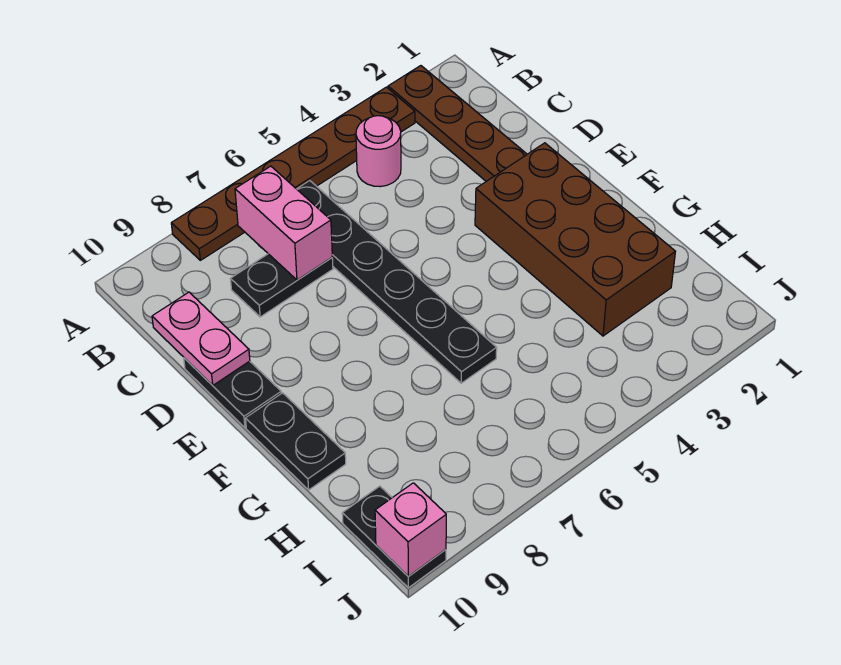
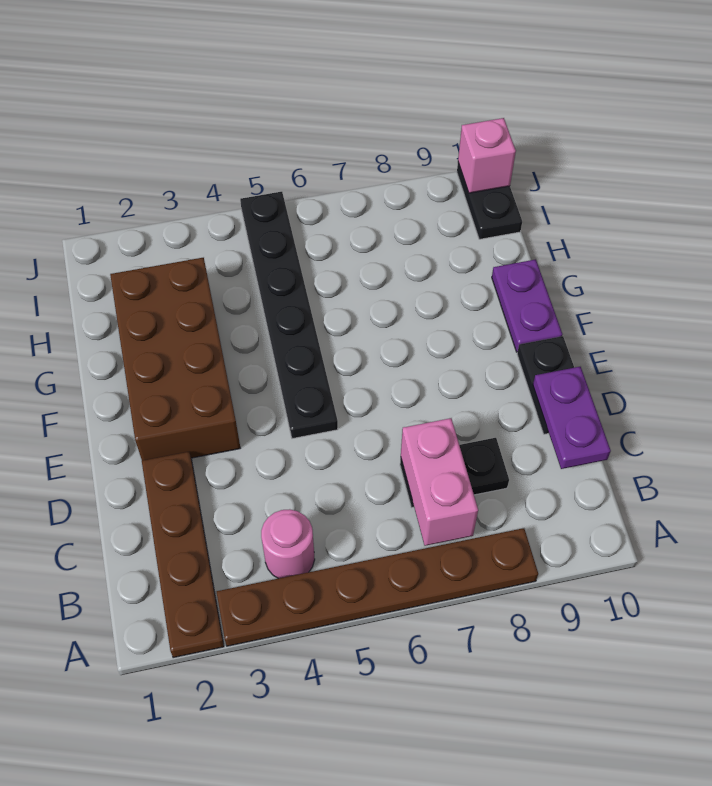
black plate B6:G6 level 1 -> black plate E5:J5 level 1
pink plate C10:D10 level 2 -> purple plate C10:D10 level 2
black plate F10:G10 level 1 -> purple plate F10:G10 level 1

